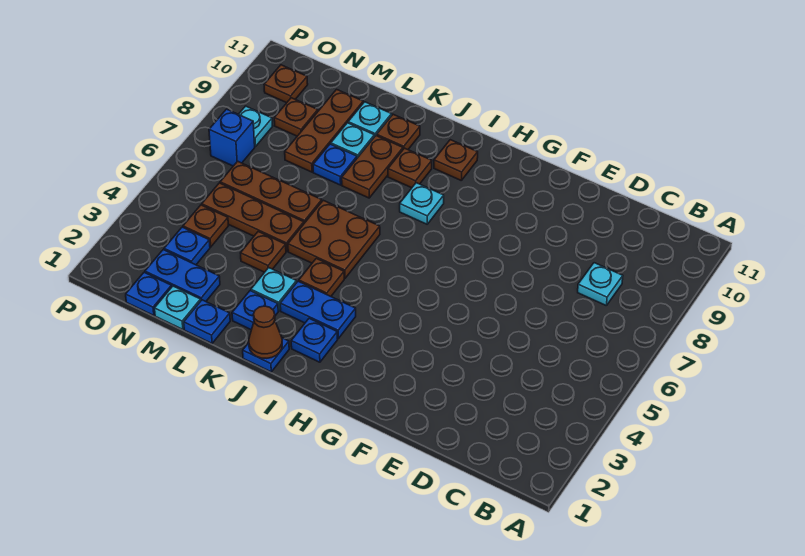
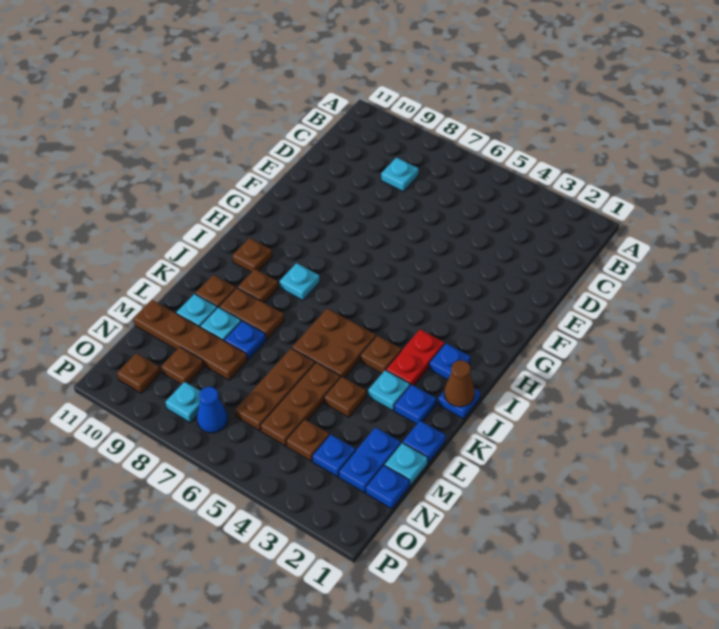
blue plate I3:J3 level 1 -> red plate I3:J3 level 1
brown plate M8:M10 level 1 -> brown plate M8:M11 level 1
blue brick O7 level 1 -> blue cone O7 level 1

